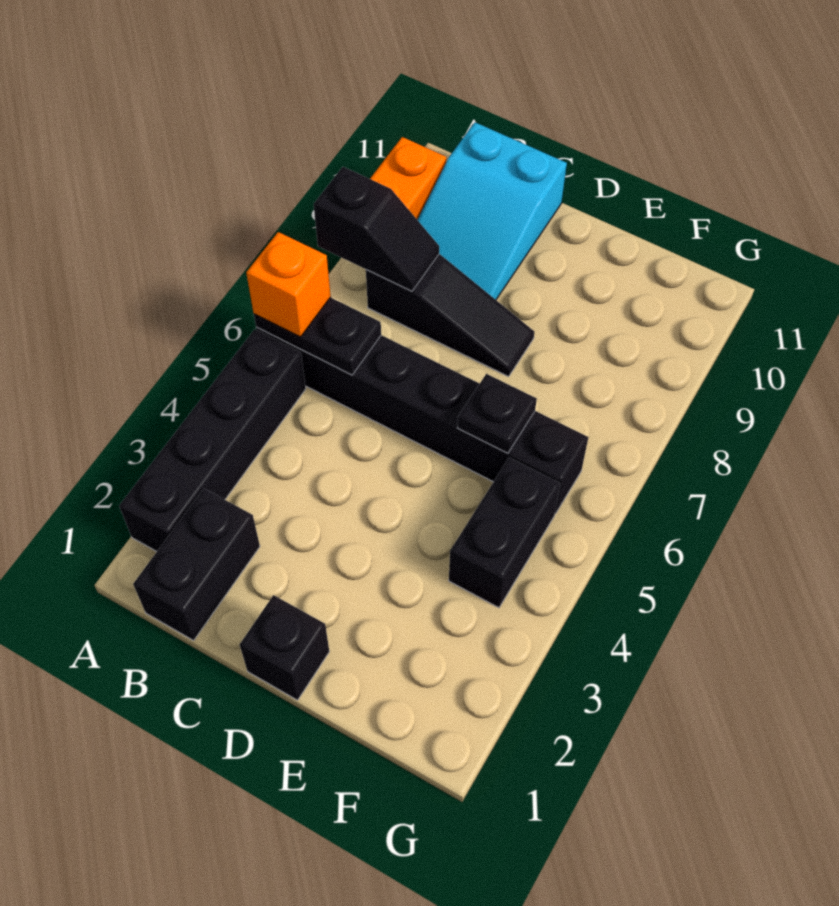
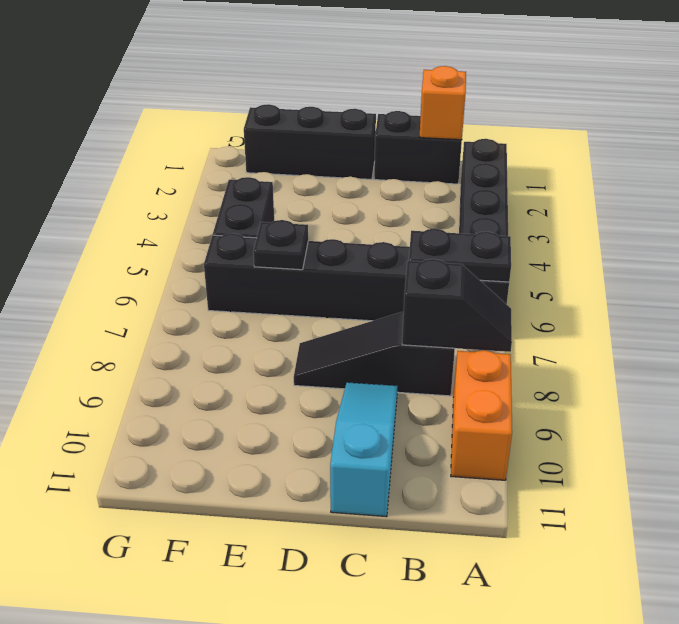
orange brick A6 level 3 -> orange brick B1 level 2
black slope A8:B8 level 2 top A -> black slope A8:B8 level 2 top B
black brick B1:B2 level 1 -> black brick B1:C1 level 1
cyan slope B9:C11 level 1 top 11 -> cyan slope C9:C11 level 1 top 11
black brick D1 level 1 -> black brick D1:F1 level 1

